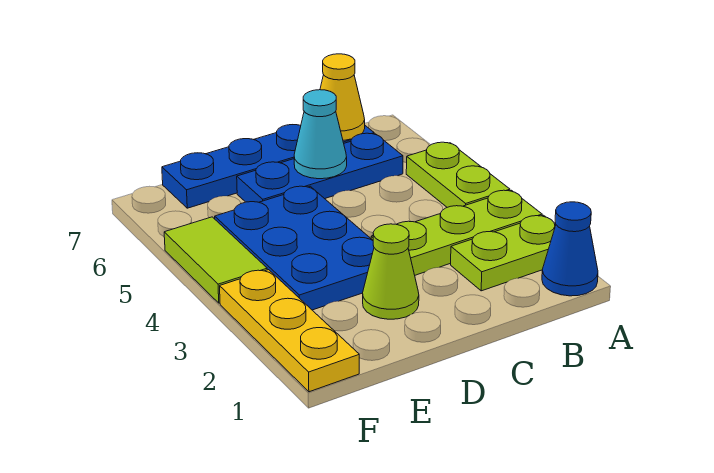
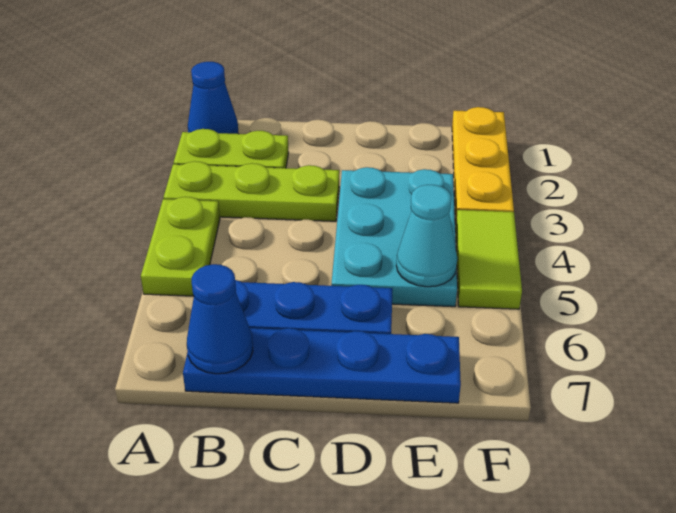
yellow cone B7 level 2 -> blue cone B7 level 2
cyan cone C6 level 2 -> cyan cone E5 level 2
lime cone D2 level 1 -> none
blue plate D3:E5 level 1 -> cyan plate D3:E5 level 1

